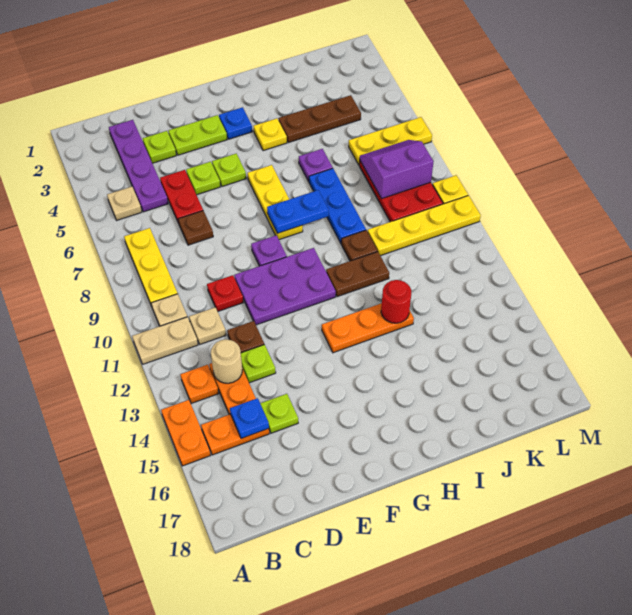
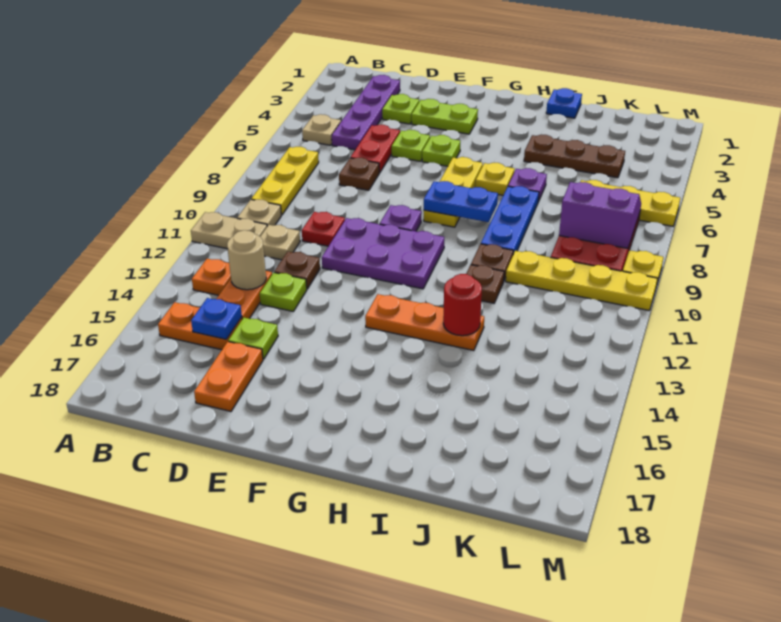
orange plate A14:A15 level 1 -> orange plate D16:D17 level 1
blue plate G3 level 1 -> blue plate I1 level 1
yellow plate H4 level 1 -> yellow plate H6 level 1
brown plate H11:I11 level 1 -> brown plate I11 level 1

